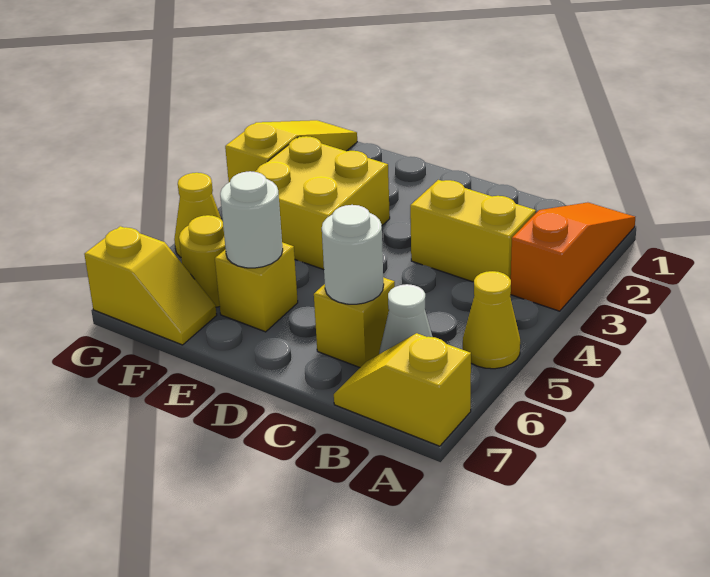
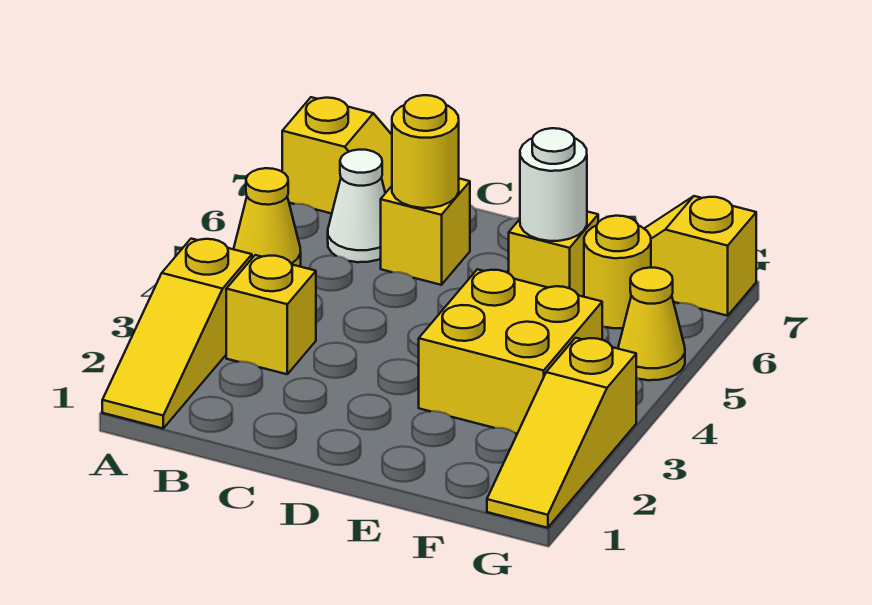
orange slope A1:A3 level 1 top 3 -> yellow slope A1:A3 level 1 top 3
yellow brick B3:C3 level 1 -> yellow brick B3 level 1
white round brick C6 level 2 -> yellow round brick C6 level 2

